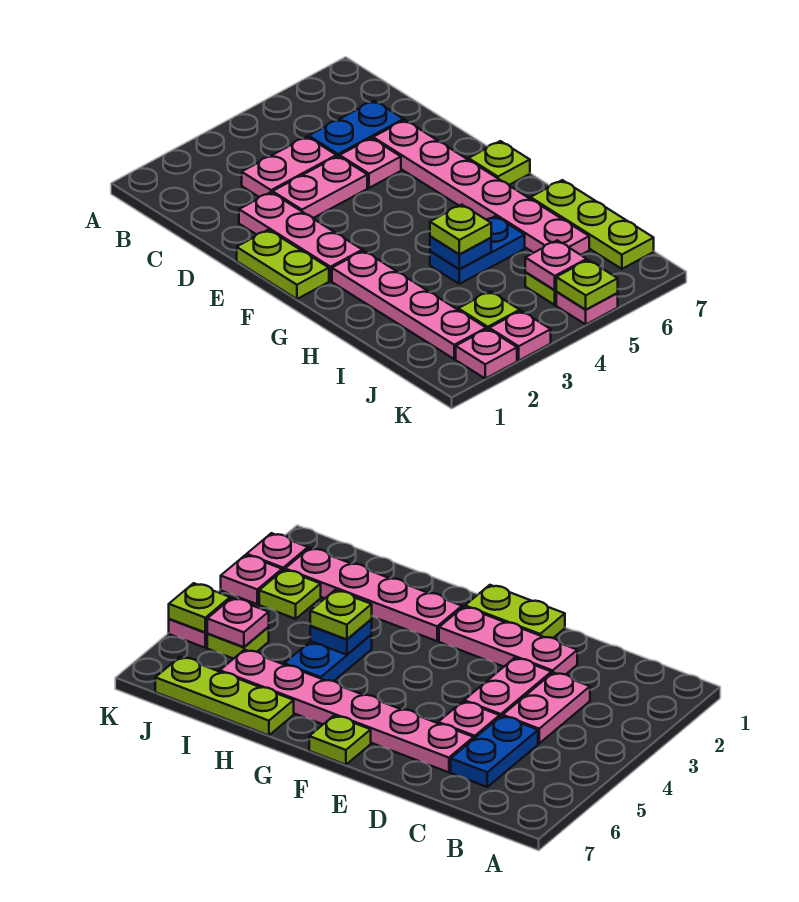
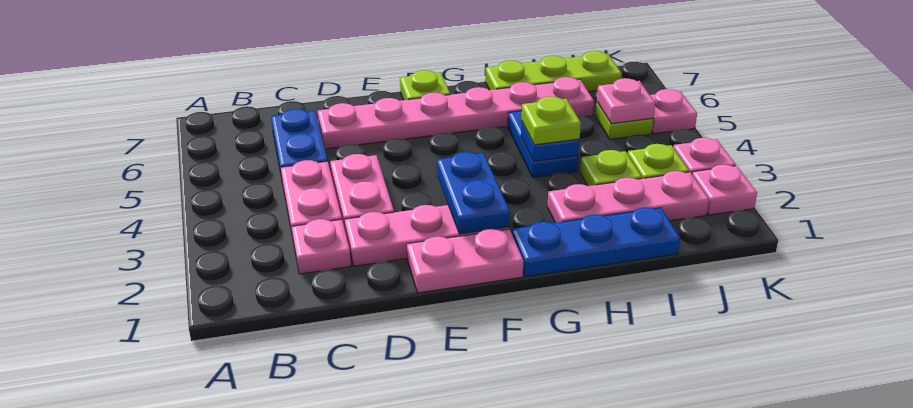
pink plate D5 level 1 -> pink plate C2 level 1
lime plate E1:F1 level 1 -> pink plate E1:F1 level 1
none -> blue plate F2:F3 level 2
none -> blue plate G1:I1 level 1
pink plate G2:J2 level 1 -> pink plate H2:J2 level 1
lime plate K5 level 2 -> lime plate I3 level 1

